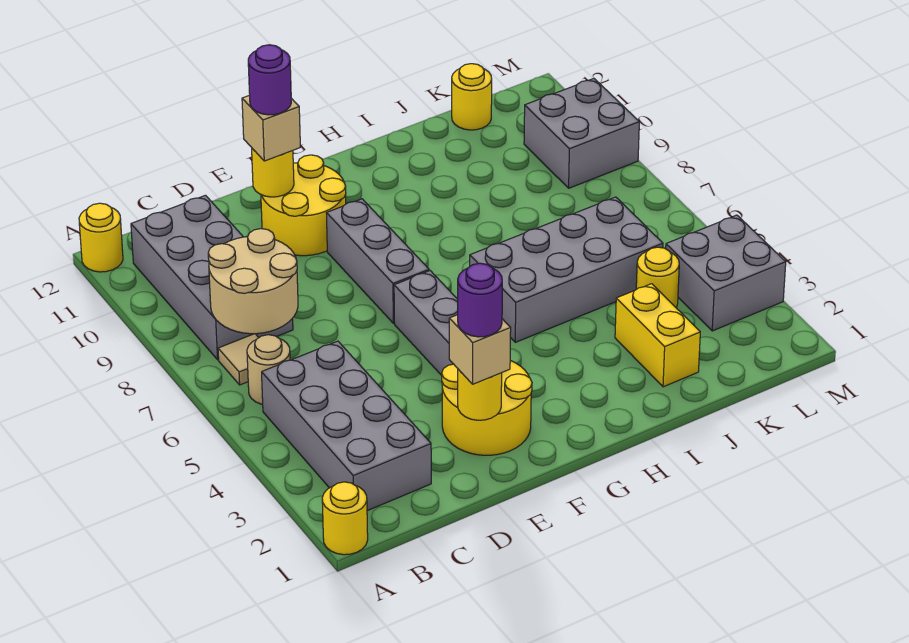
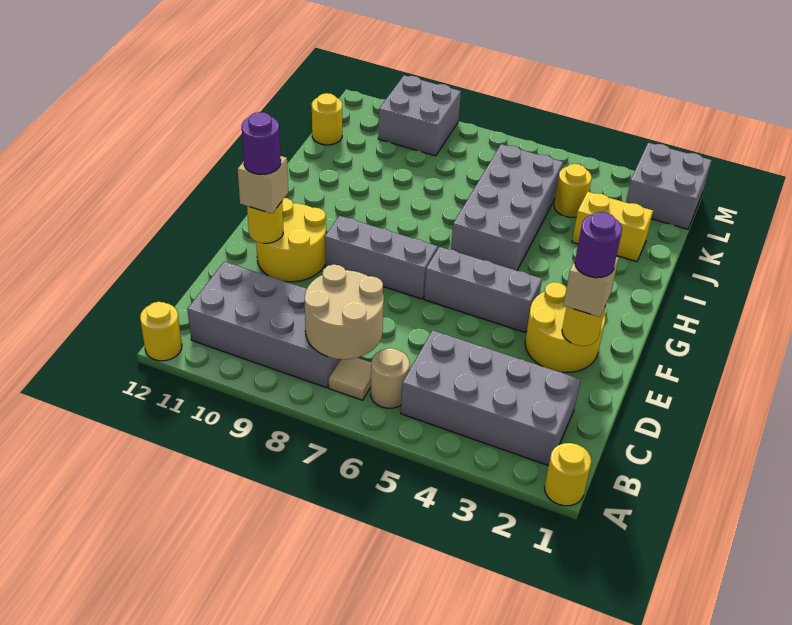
grey brick L3:M4 level 1 -> grey brick L1:M2 level 1

